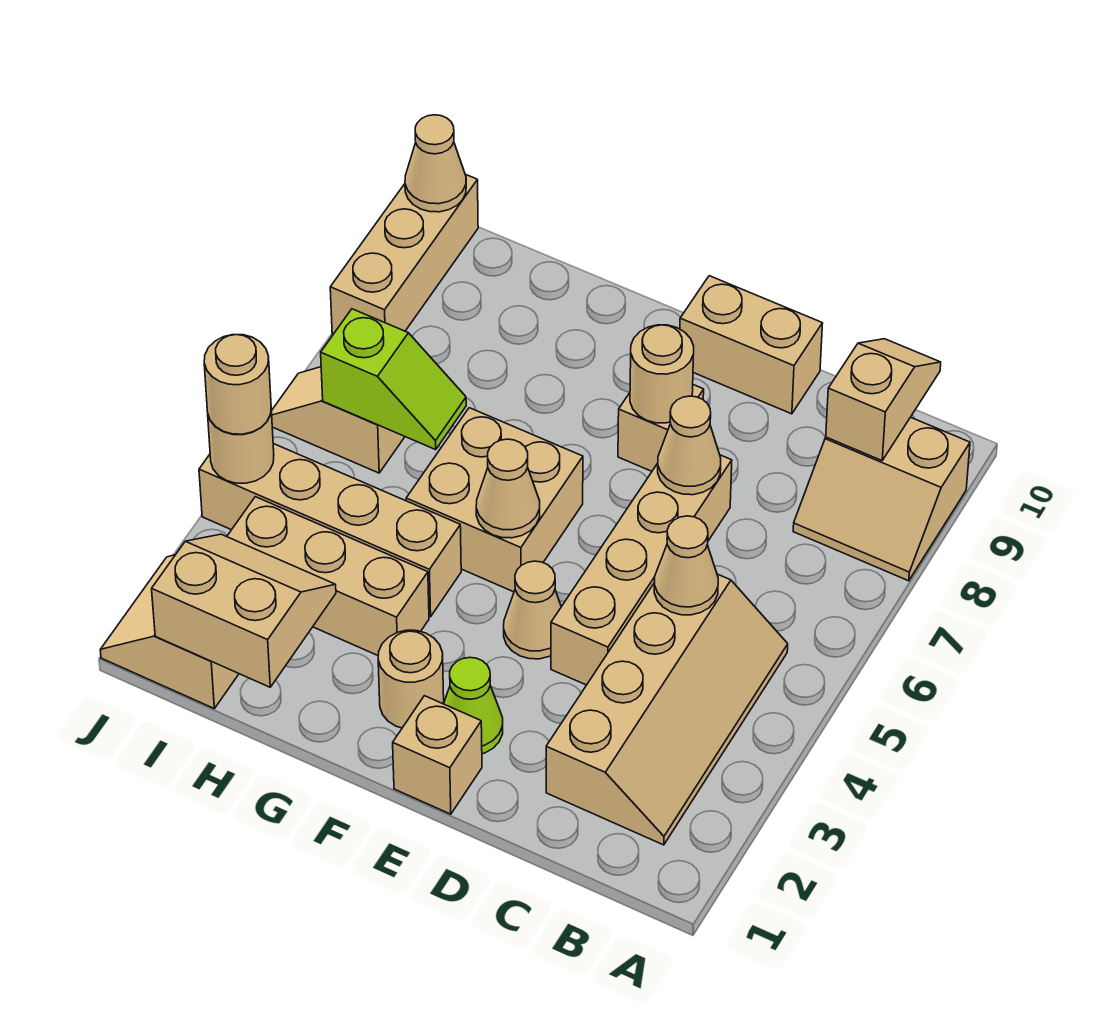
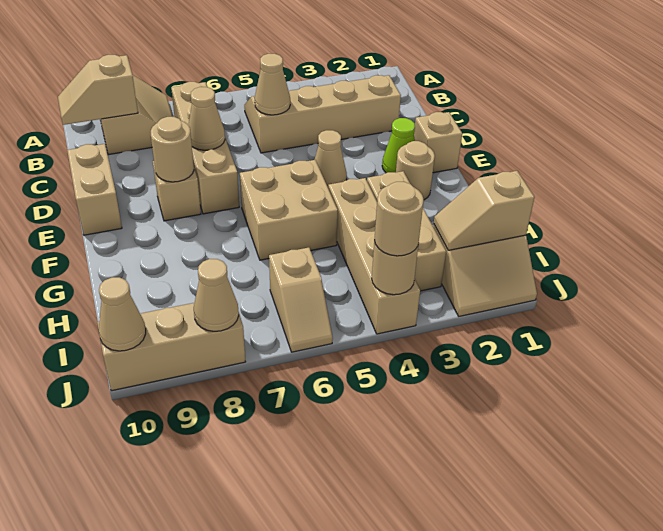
tan brick D4:D7 level 1 -> tan brick B7:E7 level 1
tan cone F5 level 2 -> tan cone J8 level 2
tan slope H1:I2 level 2 top 1 -> tan slope I1:I2 level 2 top 1
lime slope H6:I6 level 2 top I -> none

